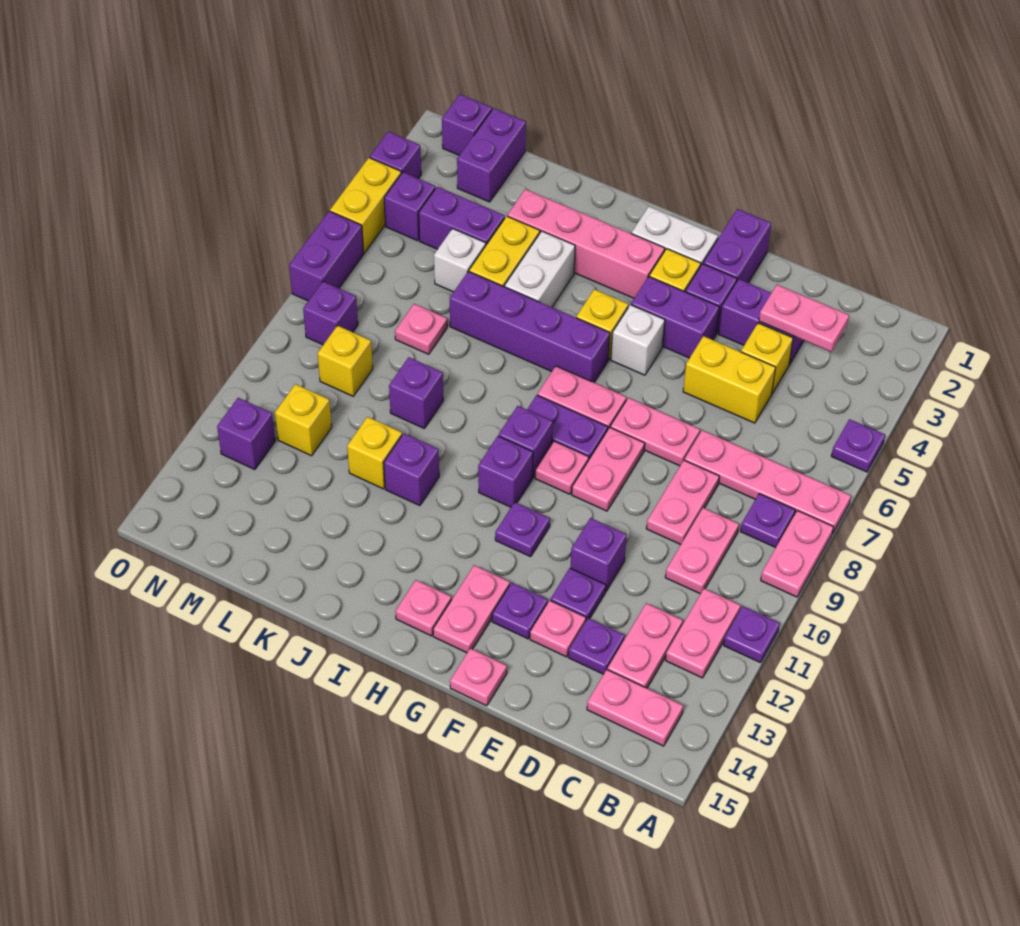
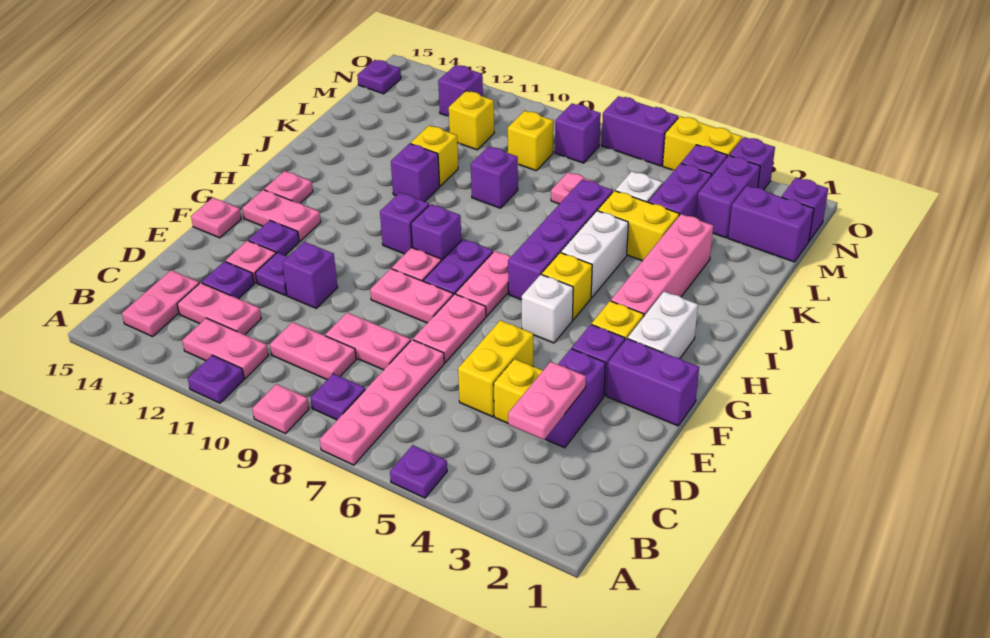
pink plate A8:A9 level 1 -> pink plate A9 level 1
purple brick F4:G4 level 1 -> purple brick M3:N3 level 1
purple plate G11 level 1 -> purple plate N15 level 1
white brick J4:J5 level 1 -> white brick I5:J5 level 1

